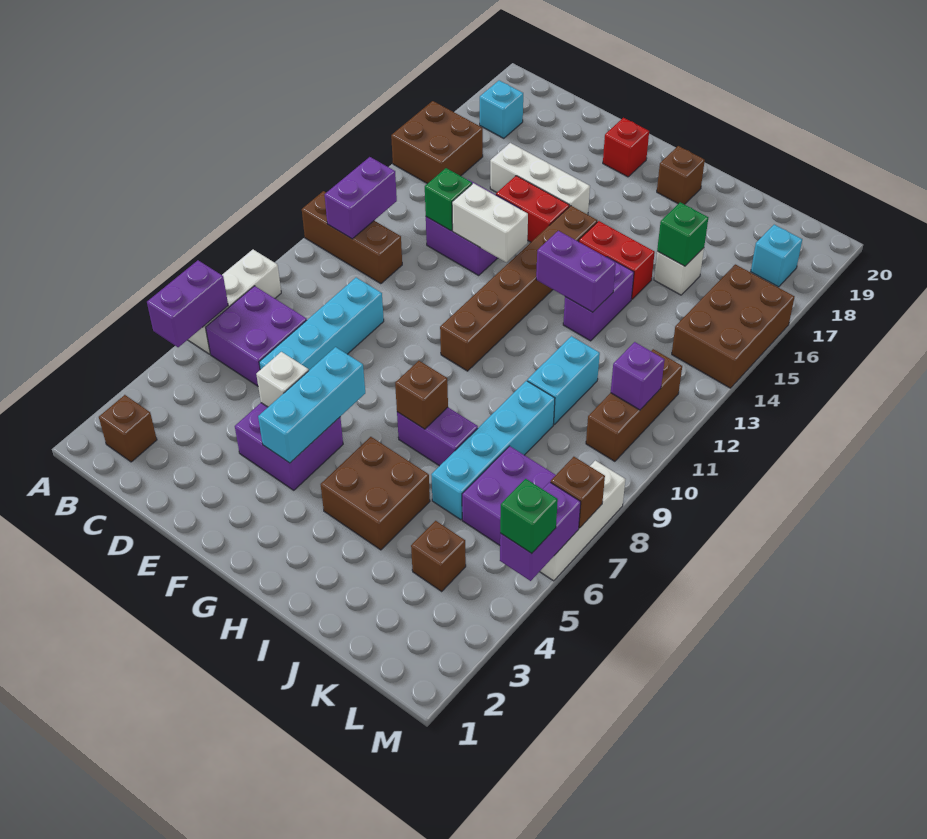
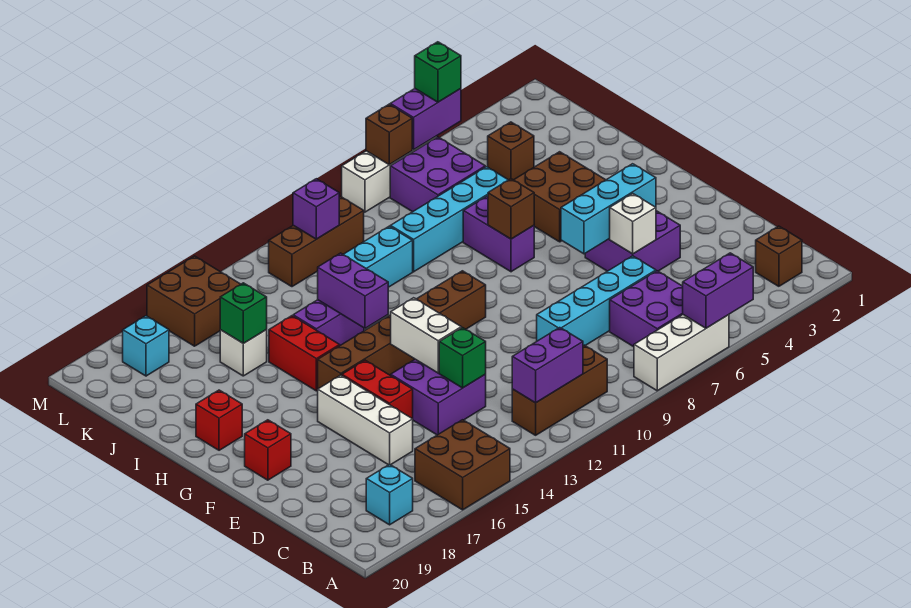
brown brick A11:C11 level 1 -> brown brick B10:B12 level 1
brown brick H19 level 1 -> red brick H19 level 1
brown brick L14:M16 level 1 -> brown brick L15:M16 level 1

